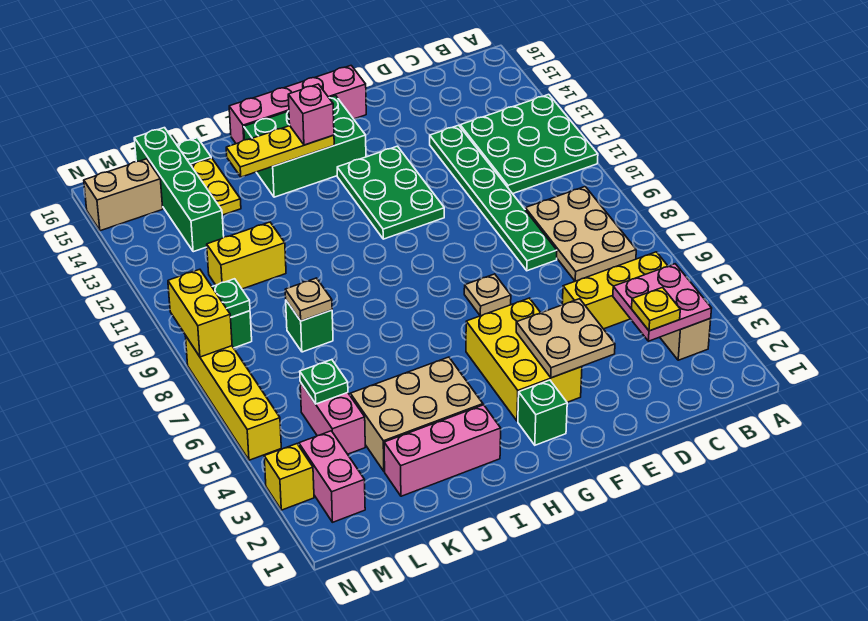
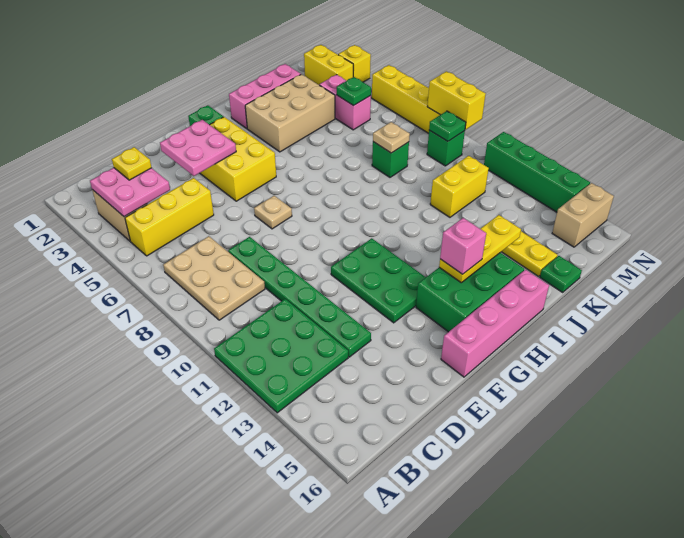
tan plate E3:F4 level 2 -> pink plate E3:F4 level 2
green brick L13:L16 level 1 -> green brick N11:N14 level 1
pink brick M2:M3 level 1 -> yellow brick M2:M3 level 1

